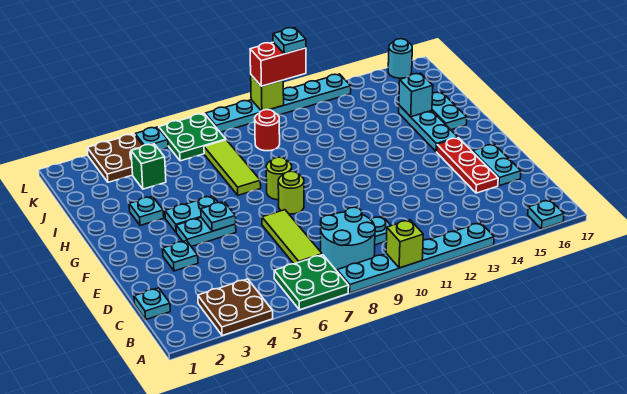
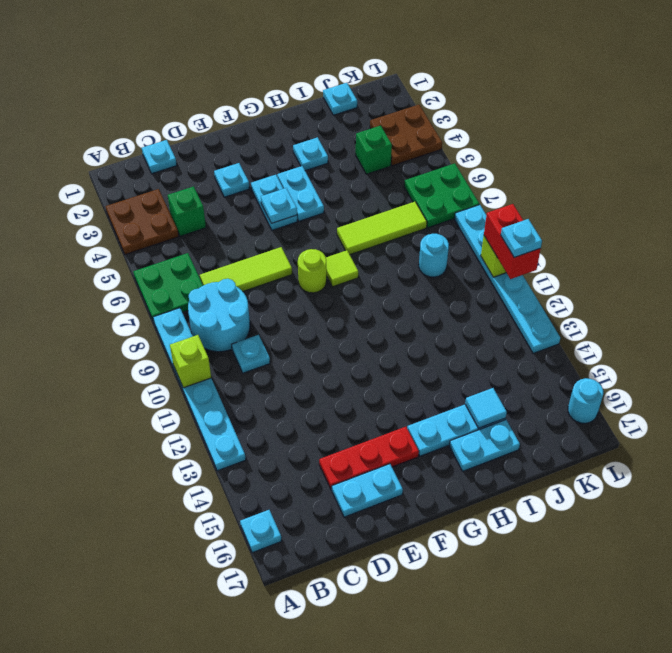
none -> green brick C4 level 1
lime round brick G8 level 1 -> lime tile G8 level 1
cyan brick I15 level 2 -> cyan tile I15 level 2
red round brick J9 level 1 -> cyan round brick J9 level 1
cyan plate L5 level 1 -> cyan plate J1 level 1

